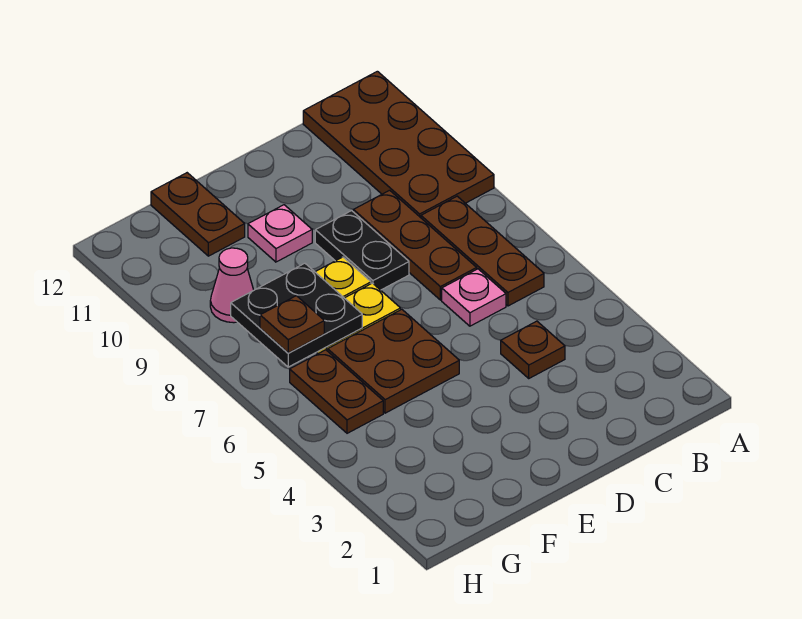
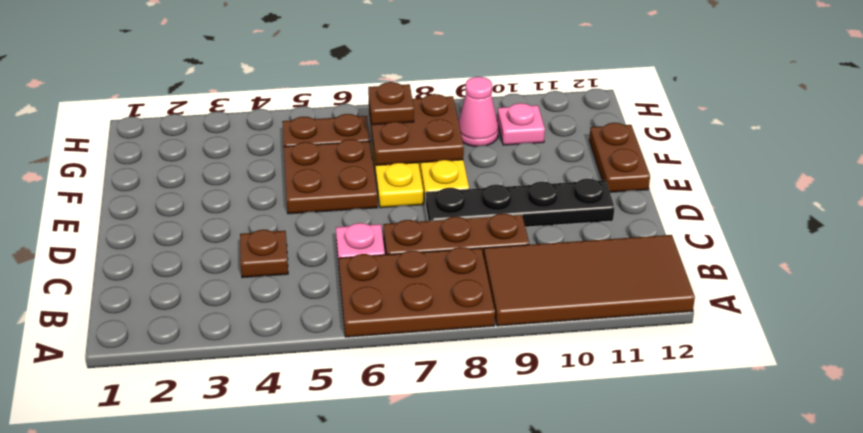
brown plate A9:B12 level 1 -> brown tile A9:B12 level 1
brown plate B6:B8 level 1 -> brown plate A6:B8 level 1
black plate D8:D9 level 1 -> black plate D8:D11 level 1
pink plate E10 level 1 -> pink plate G10 level 1
black plate F7:G8 level 2 -> brown plate F7:G8 level 2
brown plate F11:F12 level 1 -> brown plate E12:F12 level 1

